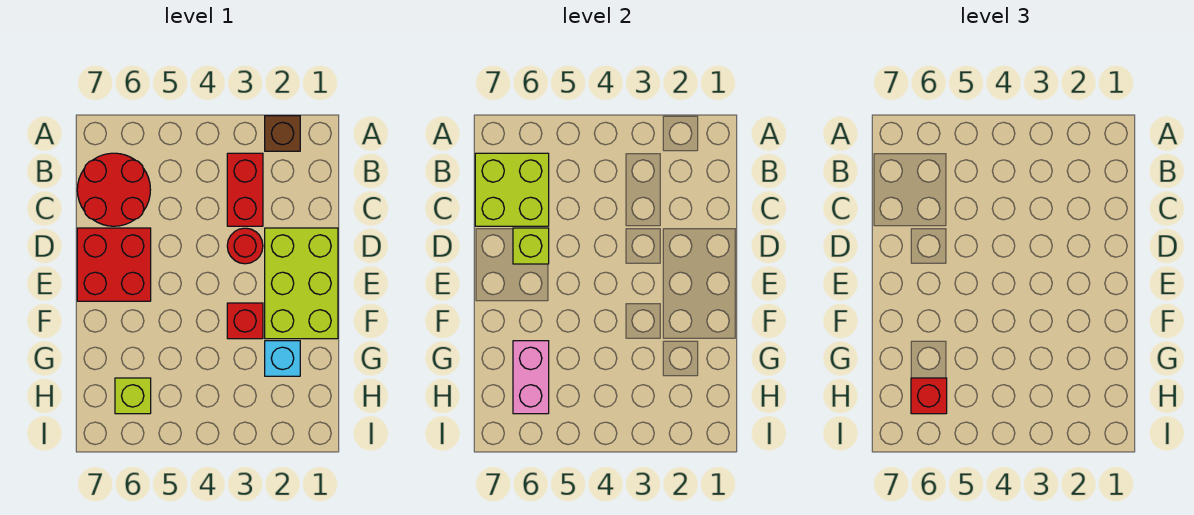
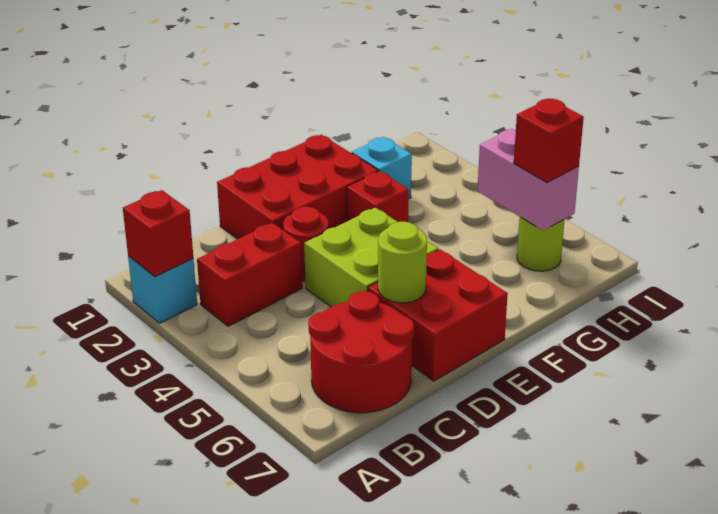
brown brick A2 level 1 -> cyan brick A2 level 1
none -> red brick A2 level 2
lime brick B6:C7 level 2 -> lime brick D4:E5 level 1
lime brick D1:F2 level 1 -> red brick D1:F2 level 1
lime brick D6 level 2 -> lime round brick D6 level 2
pink brick G6:H6 level 2 -> pink brick H5:H6 level 2
lime brick H6 level 1 -> lime round brick H6 level 1

